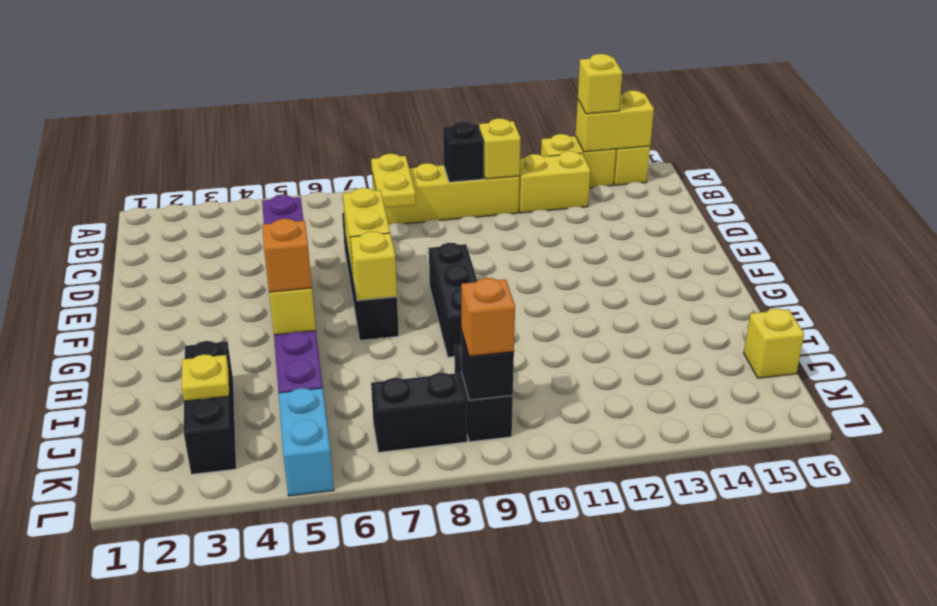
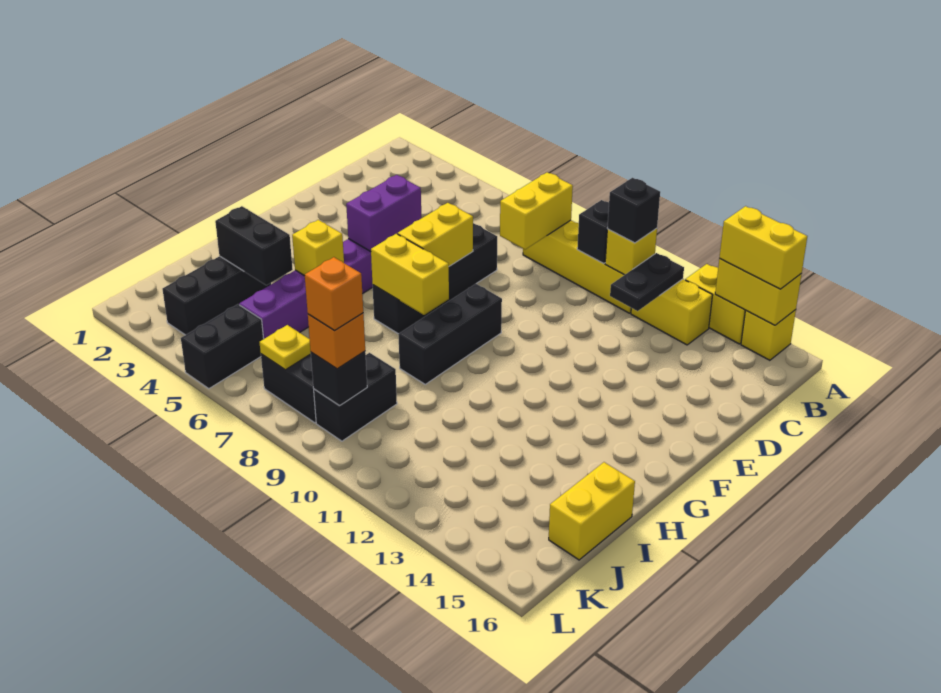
yellow brick A14 level 3 -> yellow brick A14:A15 level 3
yellow plate B8:C8 level 2 -> yellow brick B8:C8 level 2
none -> black brick B11 level 3
none -> black plate B12:C12 level 2
yellow brick G7 level 2 -> yellow brick G7:G8 level 2
orange brick H5 level 3 -> orange brick K9 level 4
none -> black brick I3:I4 level 2
yellow plate J3 level 2 -> yellow plate K7 level 2
yellow brick J16 level 1 -> yellow brick I16:J16 level 1
cyan brick K5:L5 level 1 -> black brick K5:L5 level 1

